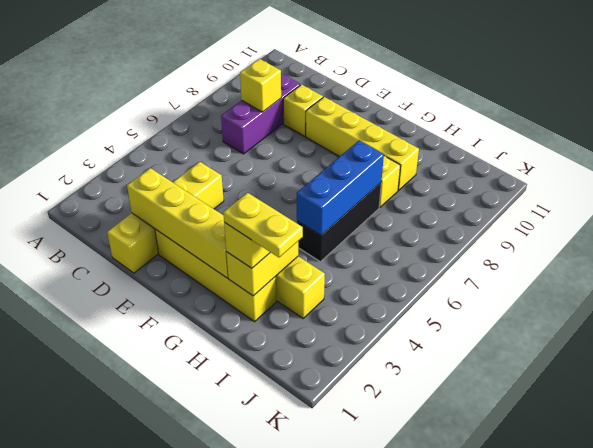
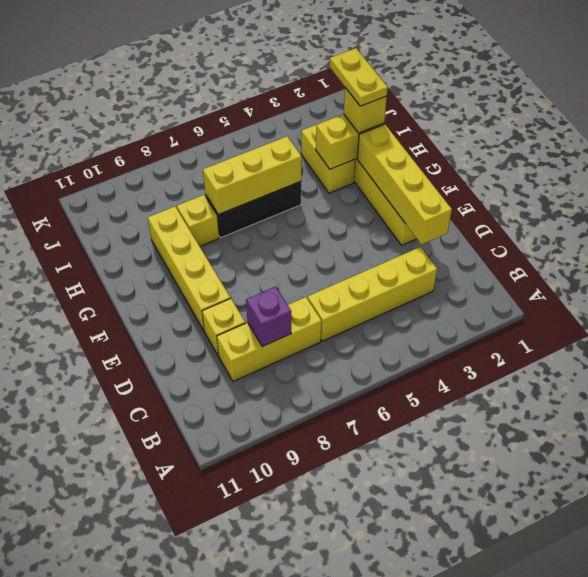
purple brick C7:C9 level 1 -> yellow brick C7:C9 level 1
yellow brick C8 level 2 -> purple brick C8 level 2
yellow brick D1:D4 level 1 -> yellow brick C3:C6 level 1
blue brick H5:H7 level 2 -> yellow brick H5:H7 level 2

